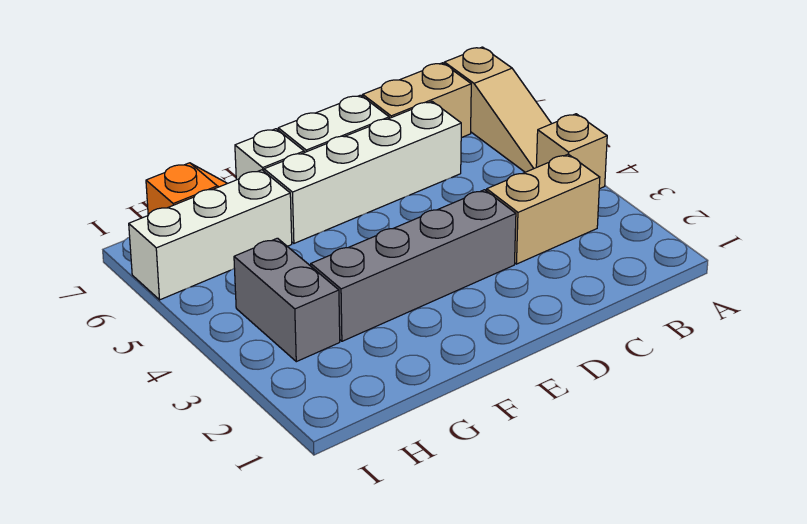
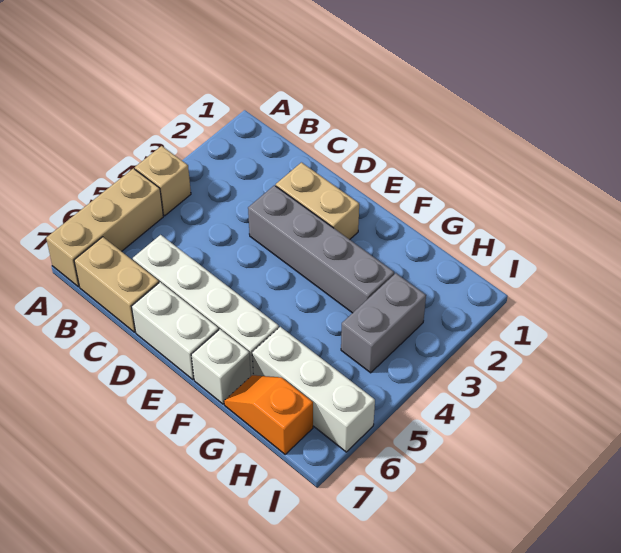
tan slope A5:A7 level 1 top 7 -> tan brick A5:A7 level 1
tan brick B3:C3 level 1 -> tan brick D2:E2 level 1

